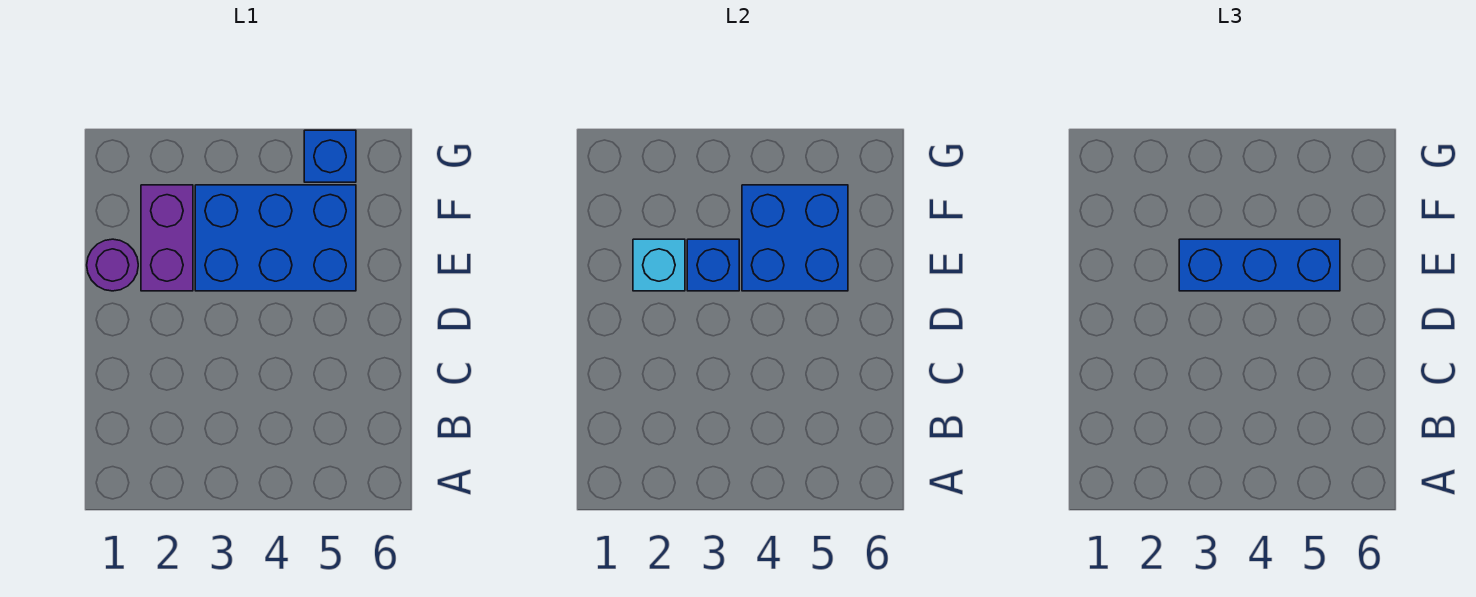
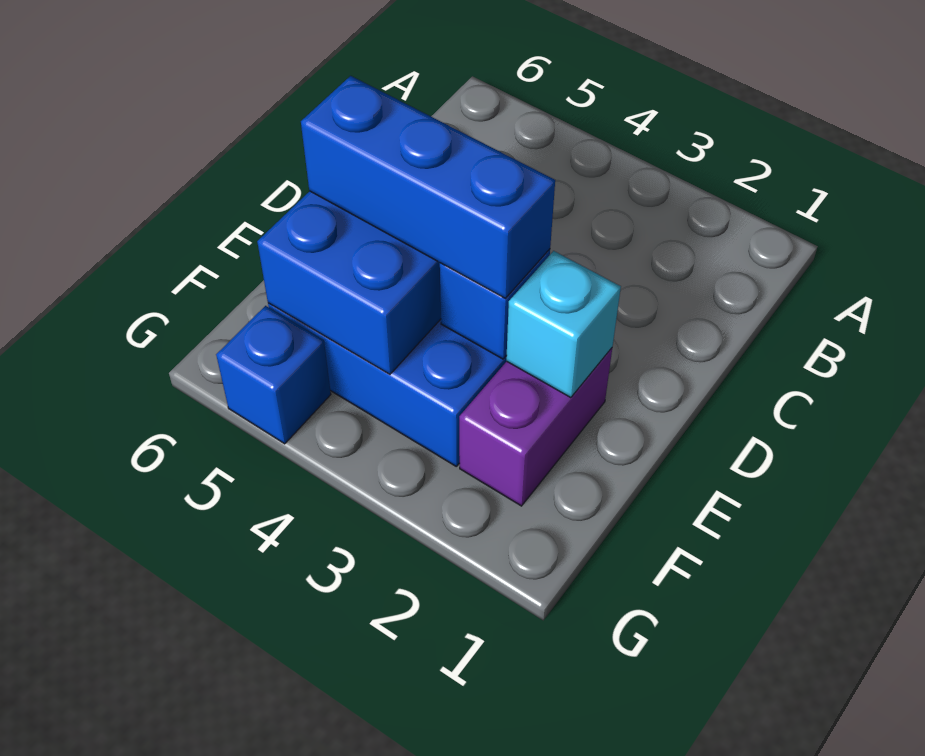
purple round brick E1 level 1 -> none

